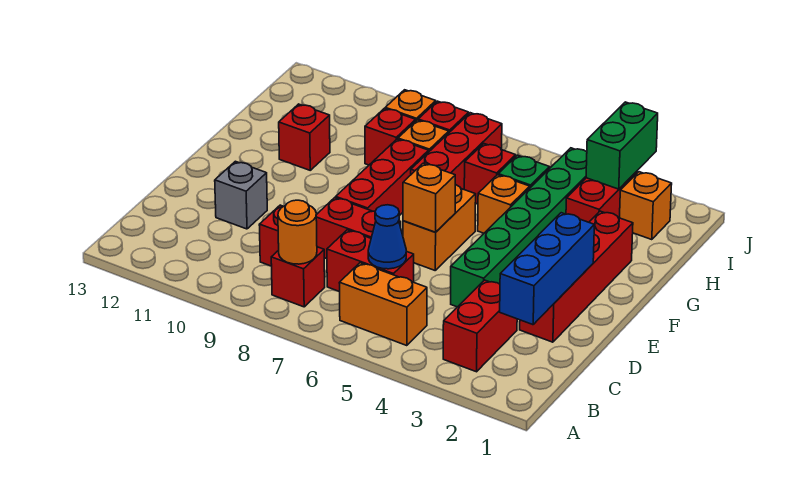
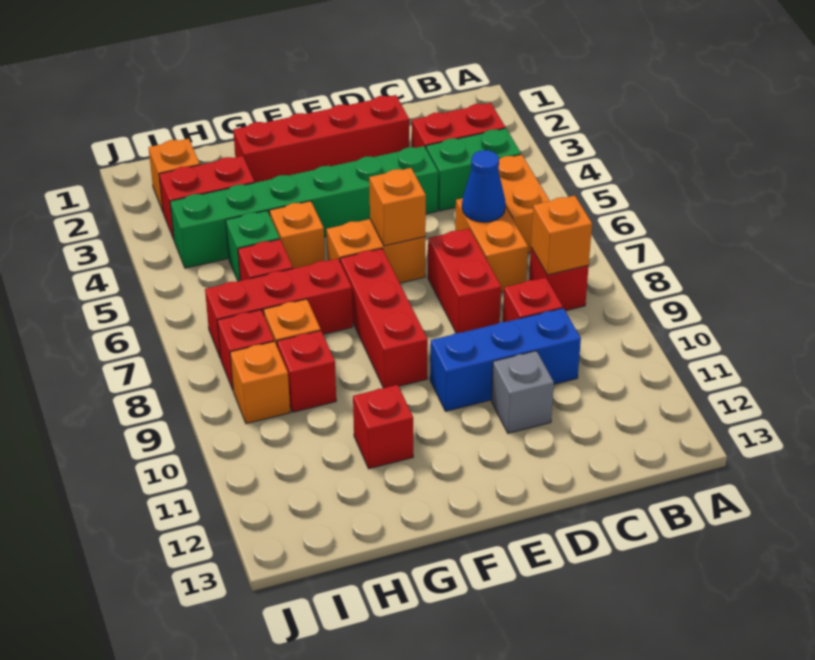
orange round brick B8 level 2 -> orange brick B8 level 2
blue brick C2:E2 level 2 -> blue brick C10:E10 level 1
red brick C6:C7 level 1 -> orange brick C6:C7 level 1
red brick E8:G8 level 1 -> red brick F7:F9 level 1
green brick I3:J3 level 2 -> green brick B4:C4 level 1

